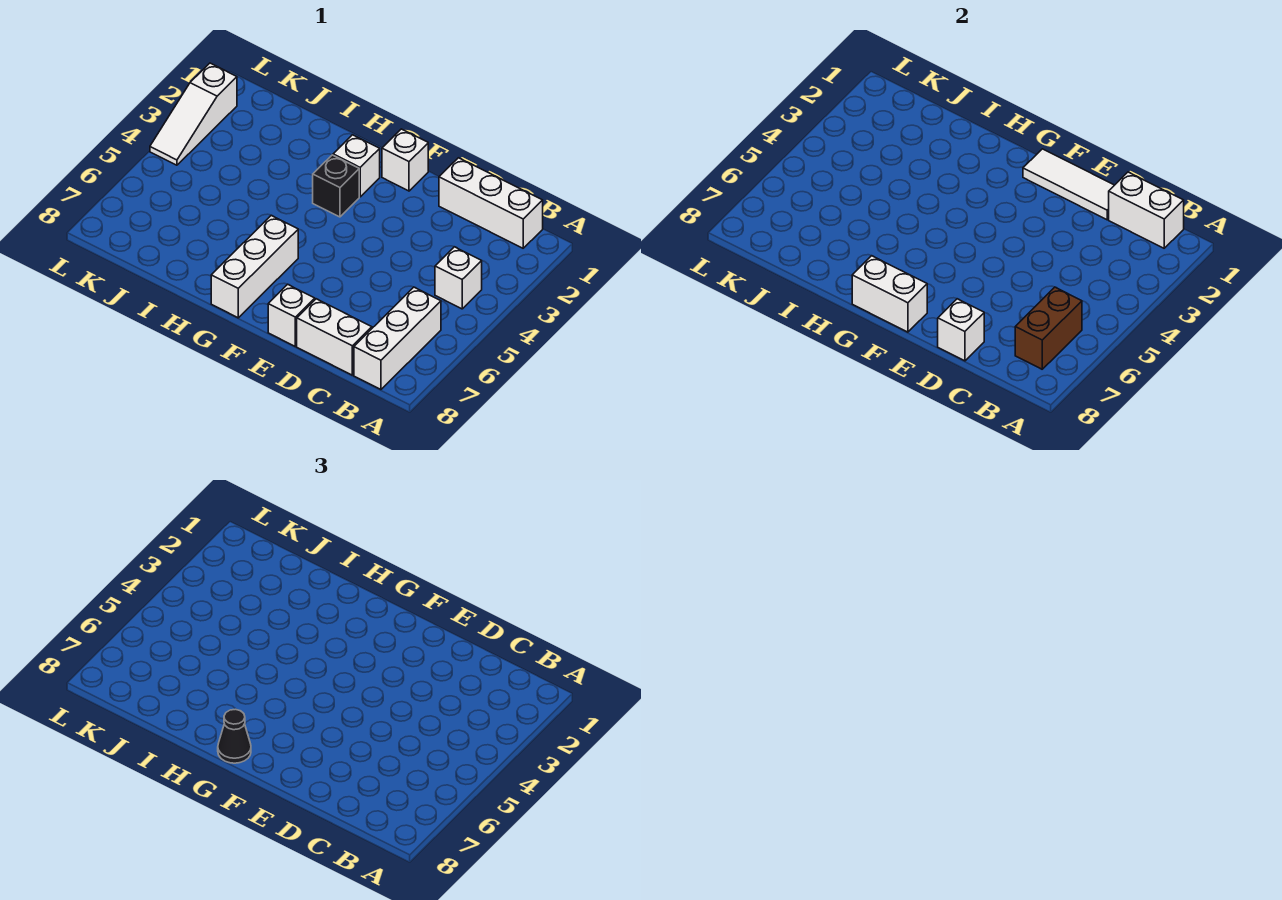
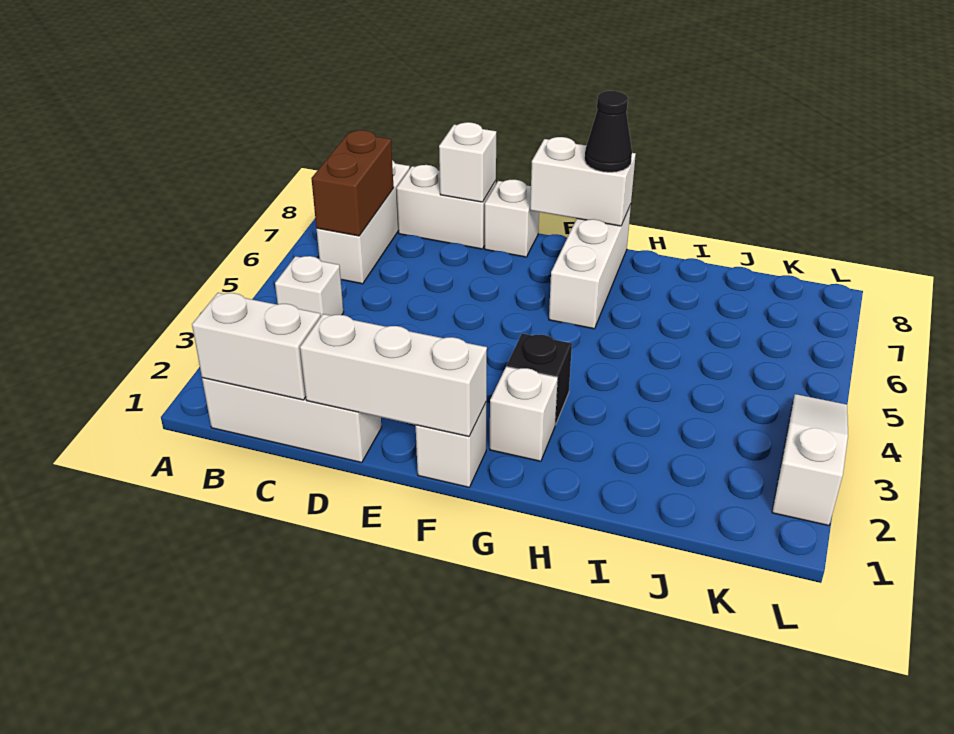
white tile D1:F1 level 2 -> white brick D1:F1 level 2

